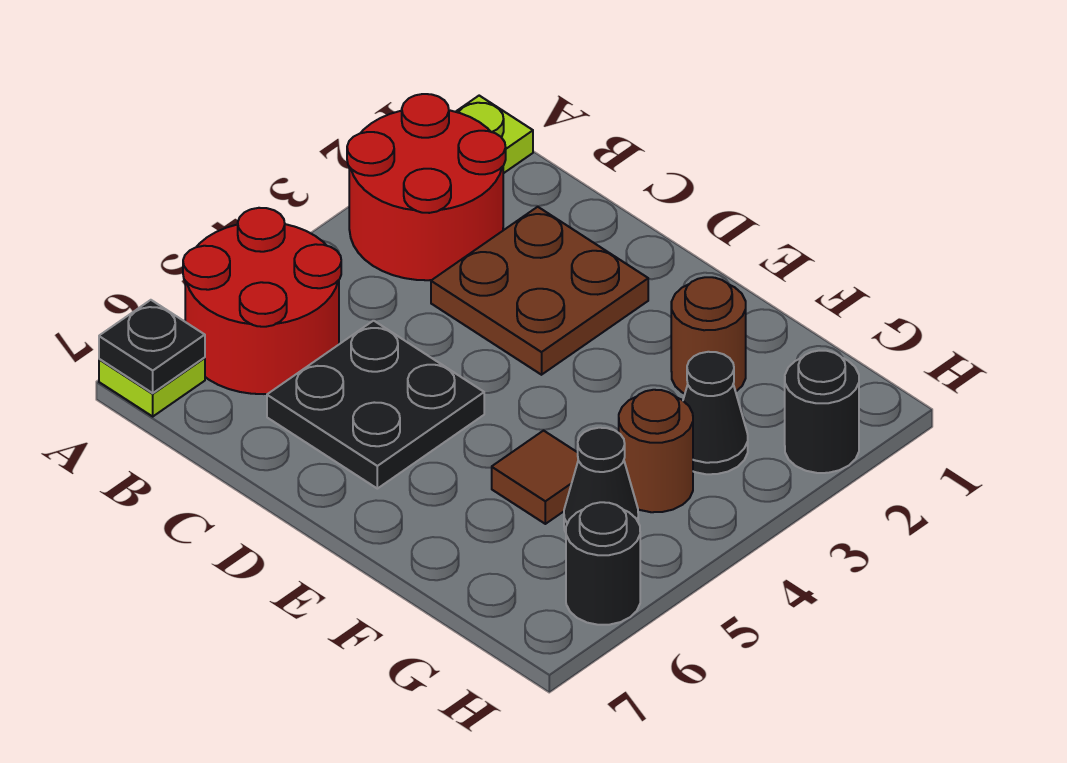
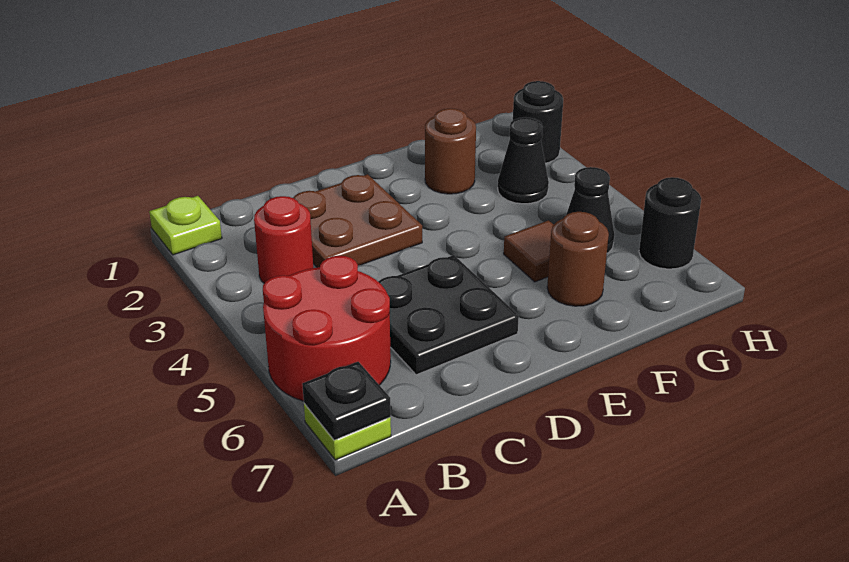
red round brick A2:B3 level 1 -> red round brick B3 level 1
brown round brick G4 level 1 -> brown round brick F6 level 1

